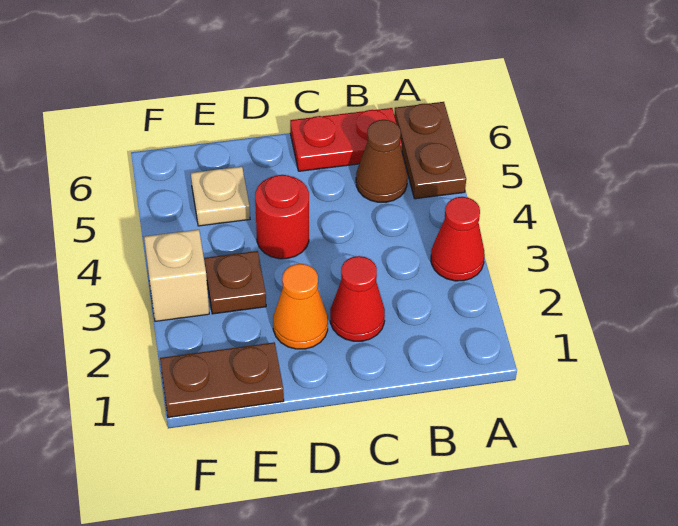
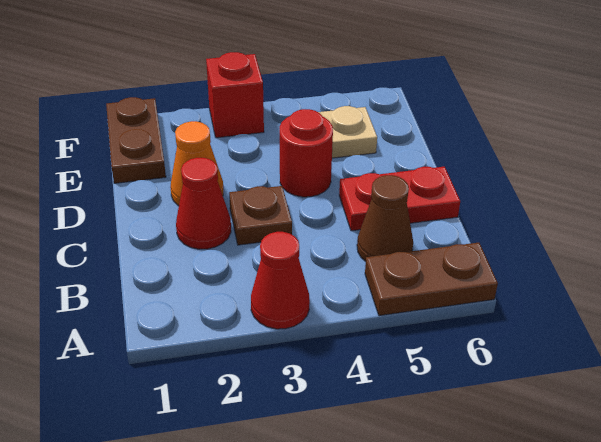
red plate B6:C6 level 1 -> red plate C5:C6 level 1
brown plate E3 level 1 -> brown plate C3 level 1
tan brick F3 level 1 -> red brick F3 level 1

